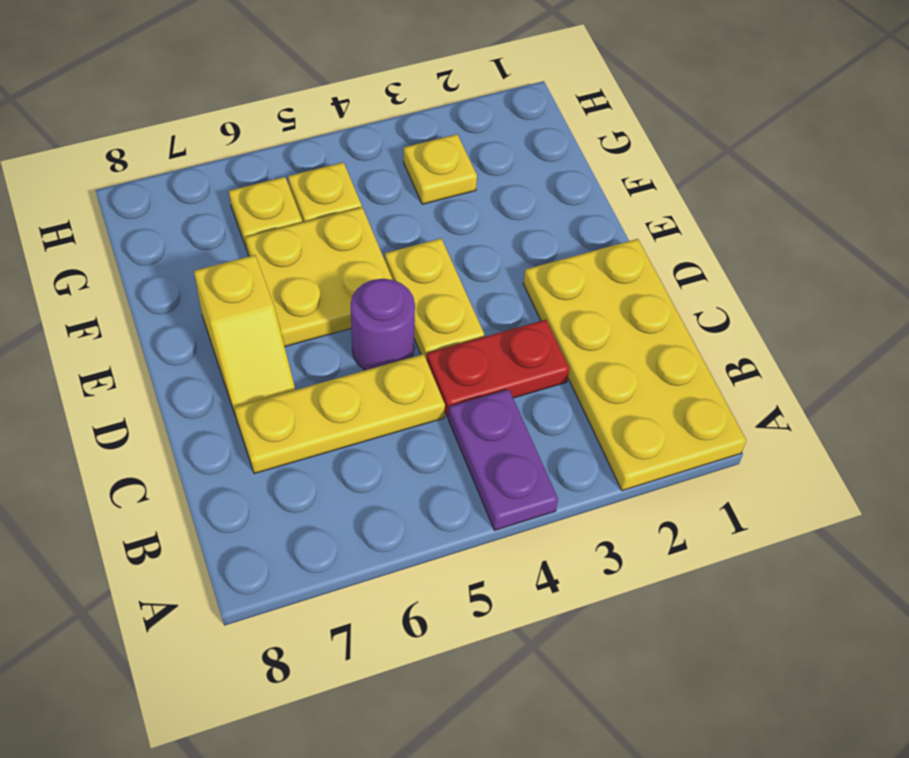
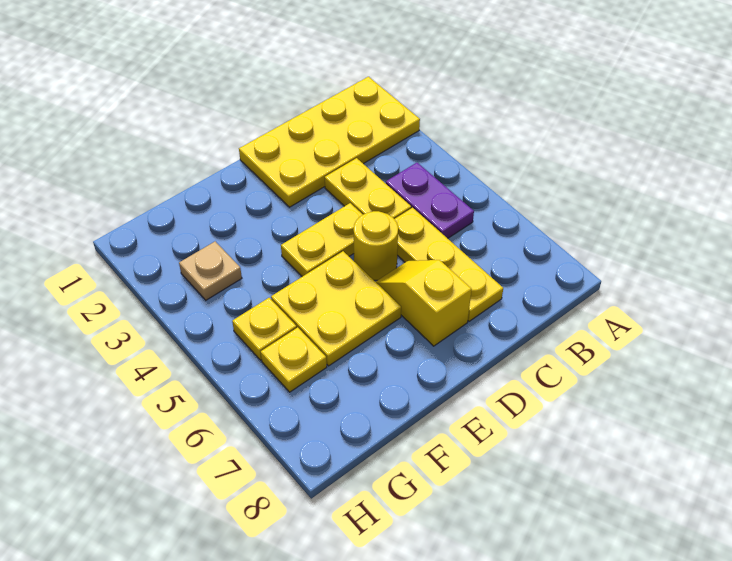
purple plate A4:B4 level 1 -> purple plate B4:B5 level 1
red plate C3:C4 level 1 -> yellow plate C3:C4 level 1
purple round brick D5 level 1 -> yellow round brick D5 level 1
yellow slope D7:E7 level 1 top E -> yellow slope D6:D7 level 1 top 7
yellow plate G3 level 1 -> tan plate G3 level 1

